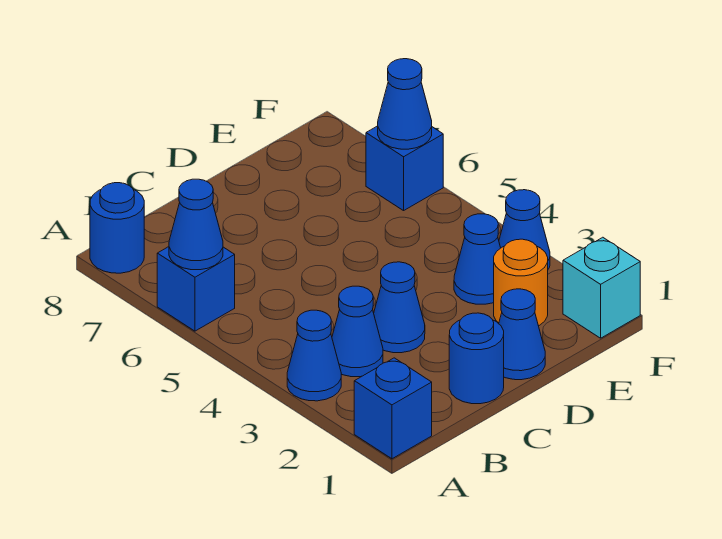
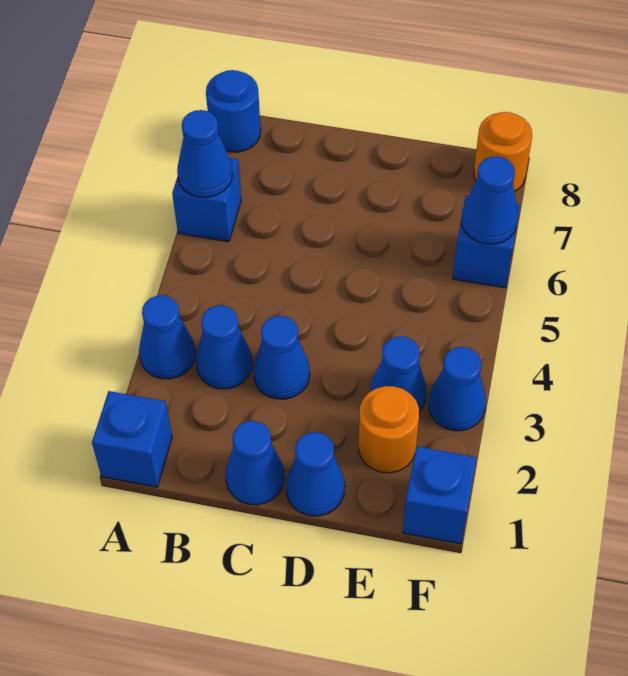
blue round brick C1 level 1 -> blue cone C1 level 1
cyan brick F1 level 1 -> blue brick F1 level 1
none -> orange round brick F8 level 1

